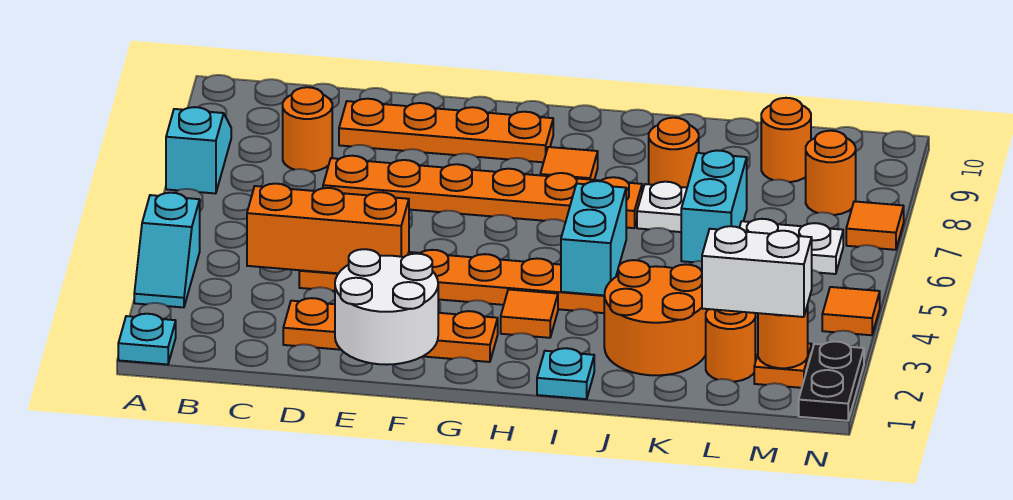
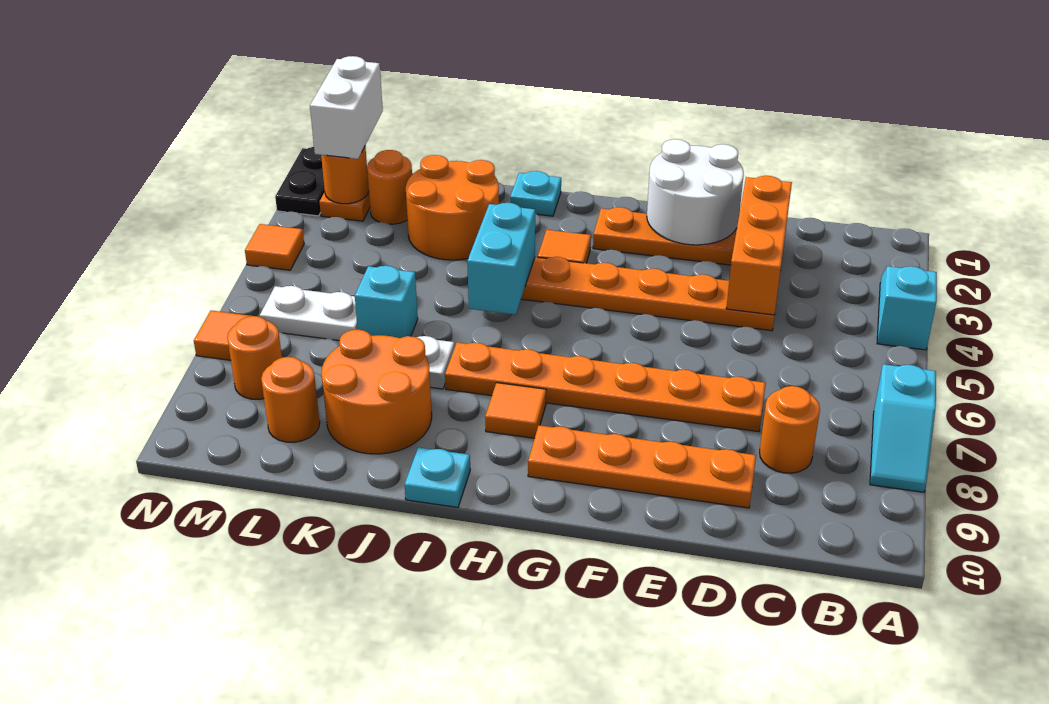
cyan plate A1 level 1 -> cyan plate I10 level 1
orange brick C4:E4 level 2 -> orange brick D2:D4 level 2
orange round brick J8 level 1 -> orange round brick J8:K9 level 1
cyan brick K6:K7 level 1 -> cyan brick K6 level 1
white brick L2:M2 level 3 -> white brick M1:M2 level 3

